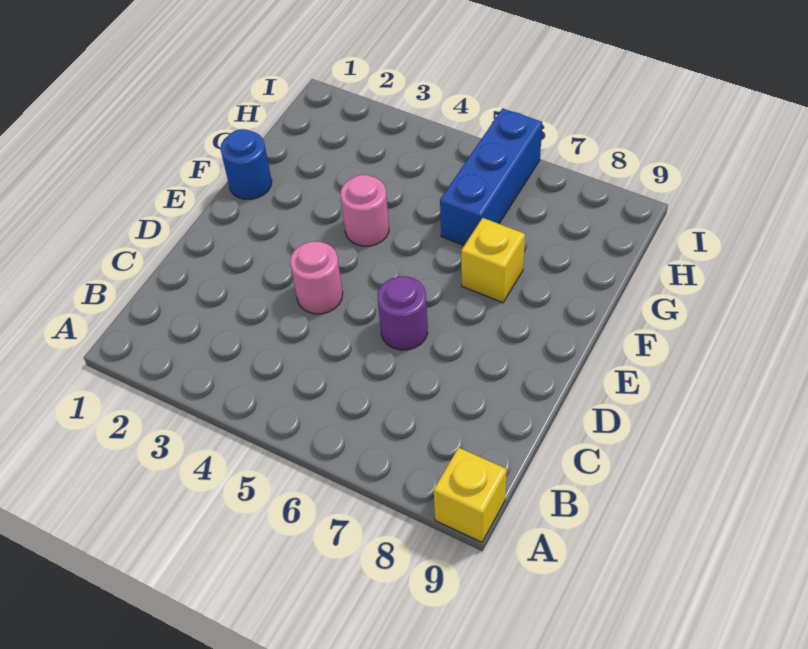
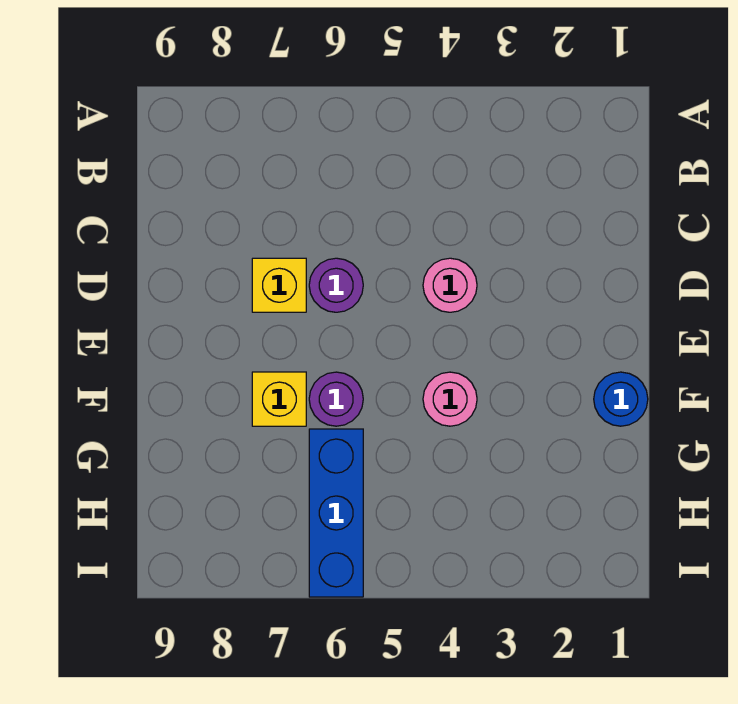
yellow brick A9 level 1 -> yellow brick D7 level 1
none -> purple round brick F6 level 1

